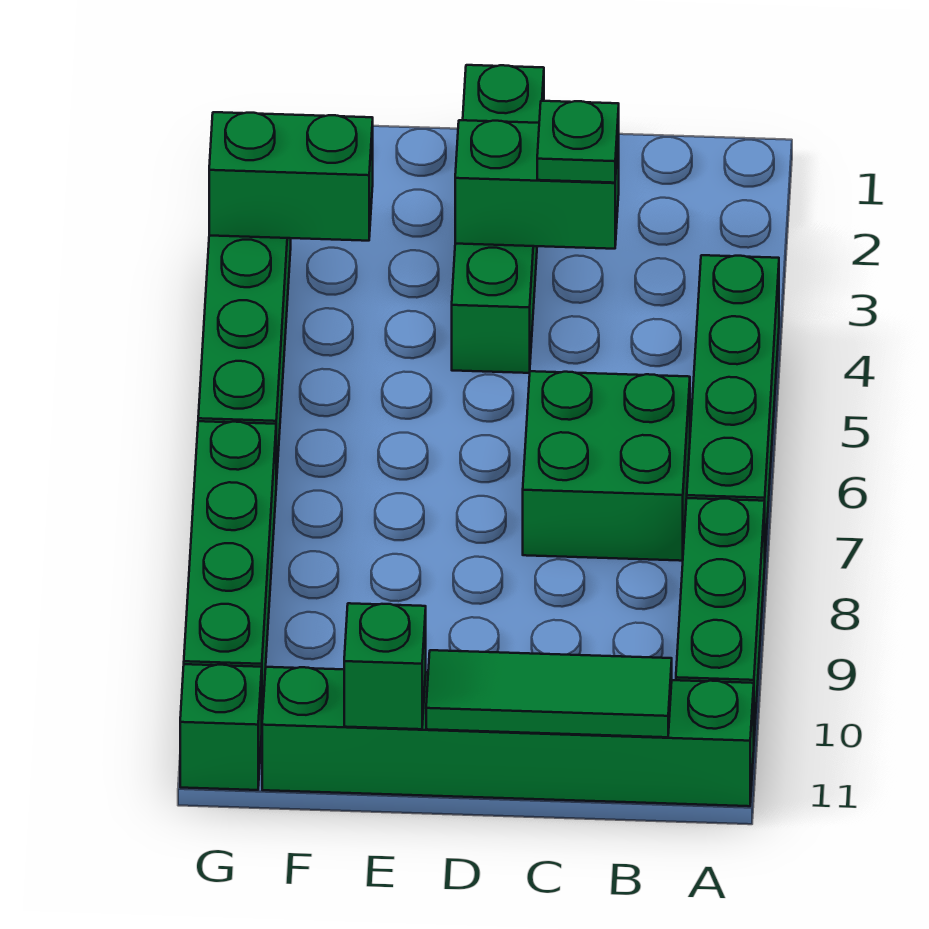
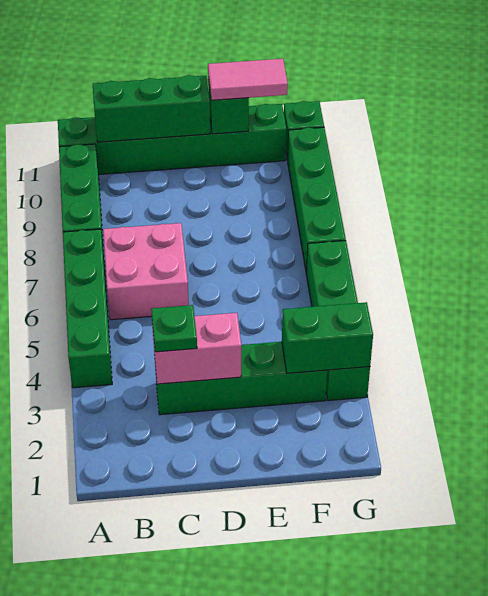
green brick B6:C7 level 1 -> pink brick B6:C7 level 1
green tile B11:D11 level 2 -> green brick B11:D11 level 2
green brick C3:D3 level 2 -> pink brick C3:D3 level 2
green brick D1:D4 level 1 -> green brick C3:F3 level 1
none -> pink tile E11:F11 level 3

